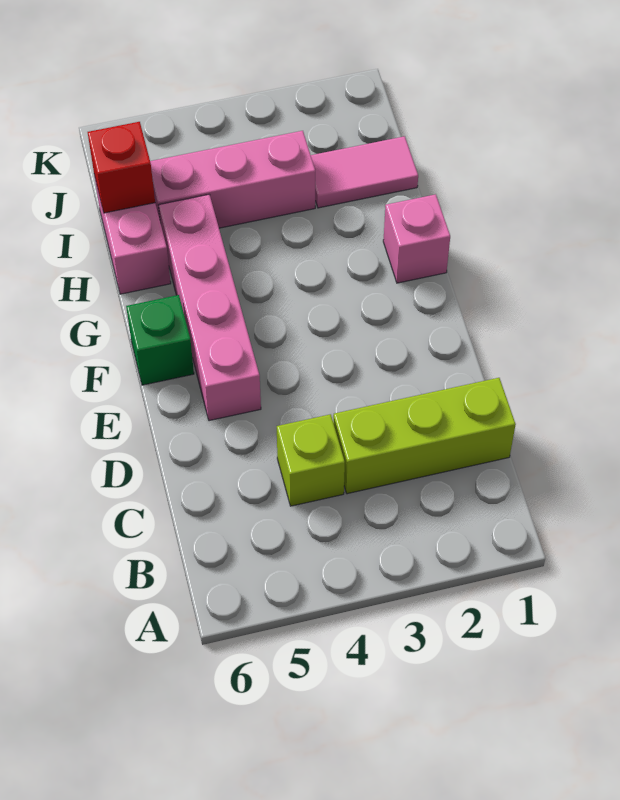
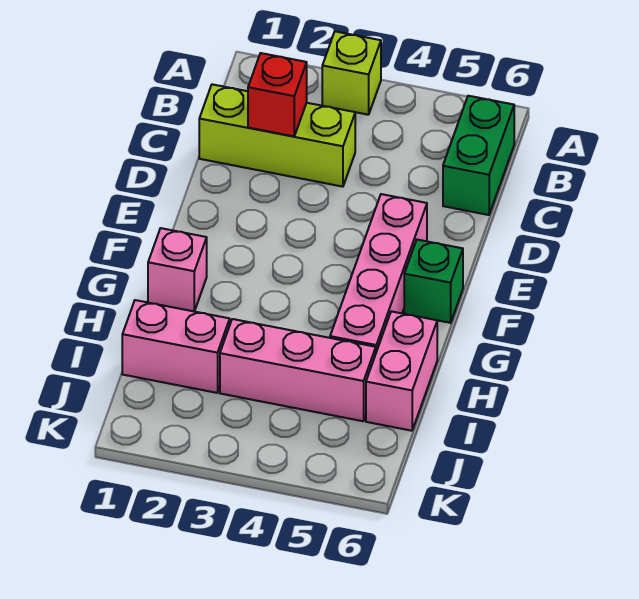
none -> green brick B6:C6 level 1
lime brick C4 level 1 -> lime brick A3 level 1
pink tile I1:I2 level 1 -> pink brick I1:I2 level 1
red brick I6 level 2 -> red brick C2 level 2

